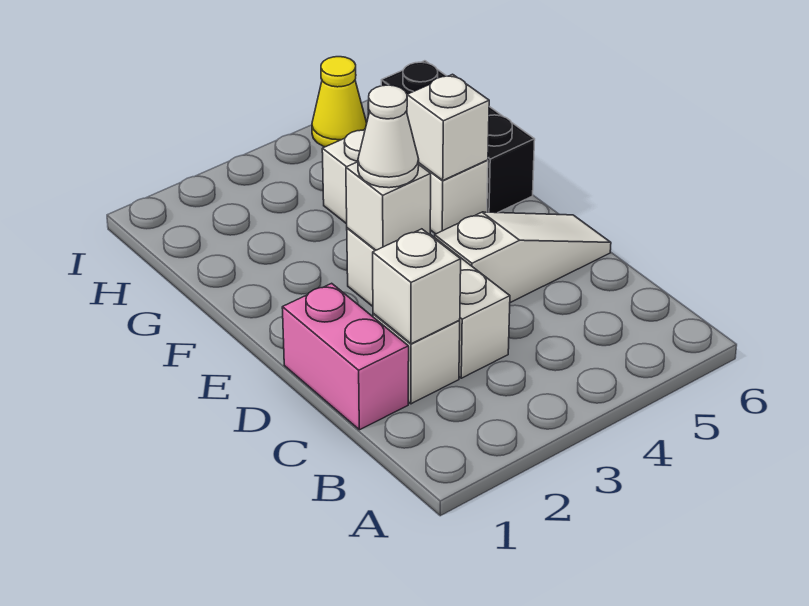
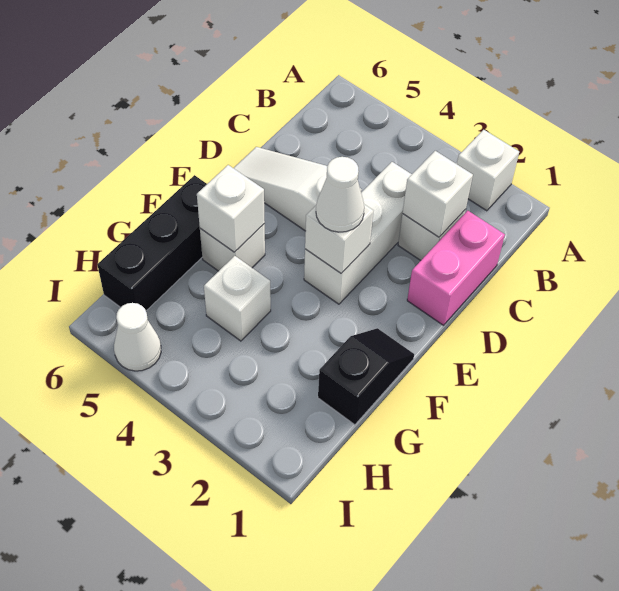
none -> white brick A2 level 1
none -> black slope F1:G1 level 1 top G
yellow cone I5 level 1 -> white cone I5 level 1

